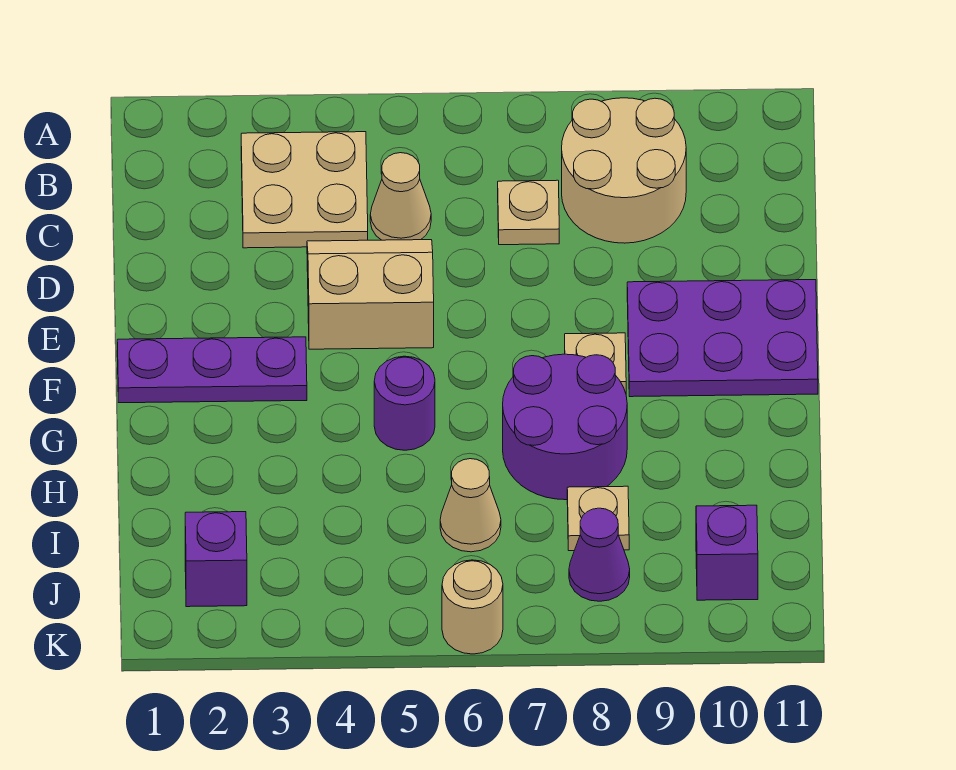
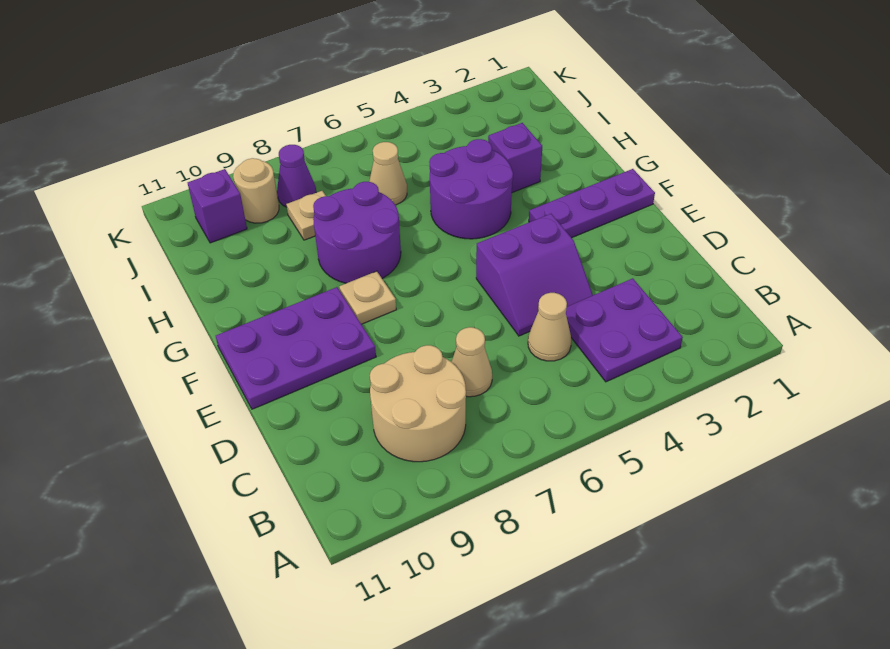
tan plate B3:C4 level 1 -> purple plate B3:C4 level 1
tan plate C7 level 1 -> tan cone C7 level 1
tan slope D4:E5 level 1 top E -> purple slope D4:E5 level 1 top E
purple round brick G5 level 1 -> purple round brick G4:H5 level 1
purple brick J2 level 1 -> purple brick H3 level 1
tan round brick K6 level 1 -> tan round brick J9 level 1

